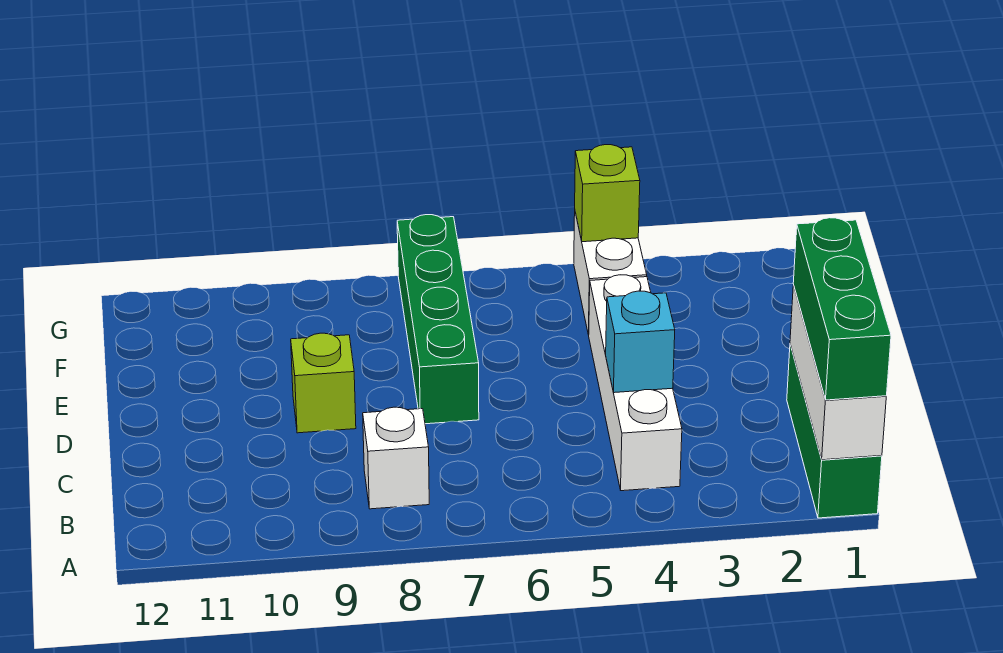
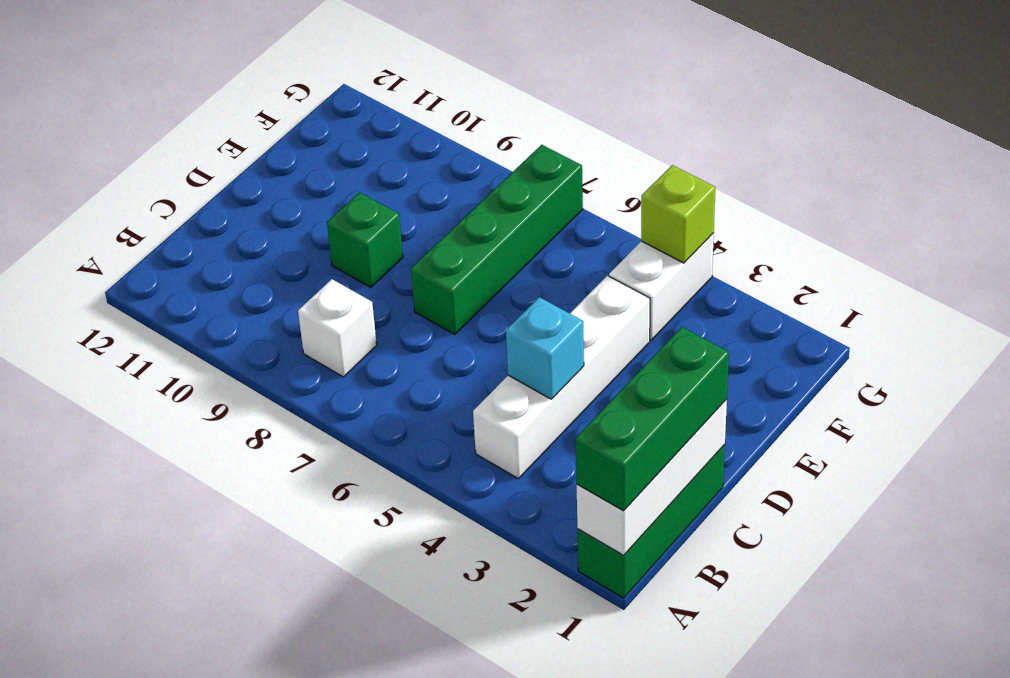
lime brick D9 level 1 -> green brick D9 level 1

